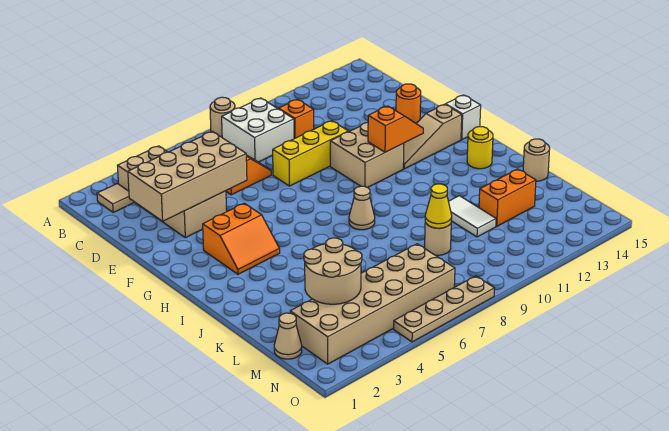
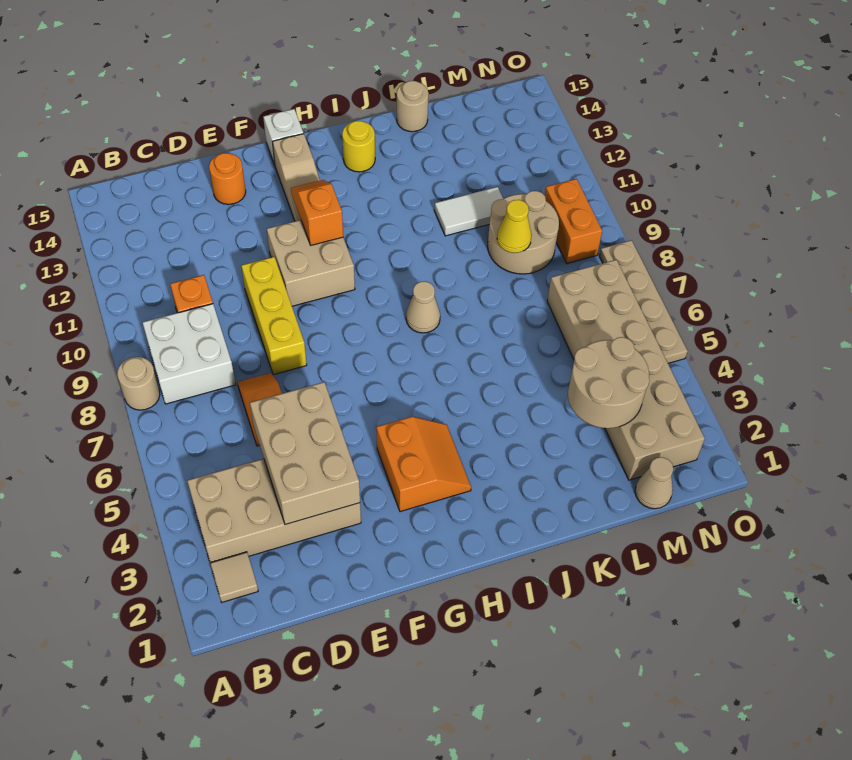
tan brick D2:E5 level 2 -> tan brick D3:E5 level 2
tan round brick L9 level 1 -> tan round brick L9:M10 level 1
orange brick L12:L13 level 1 -> orange brick N9:N10 level 1

